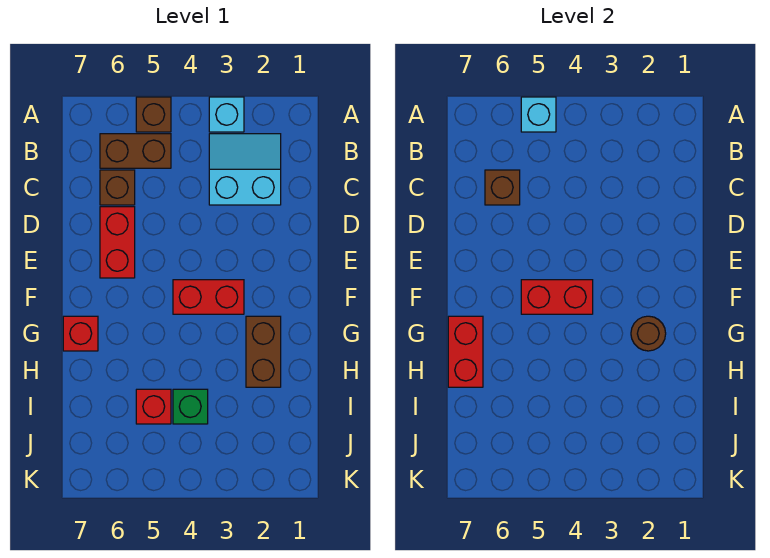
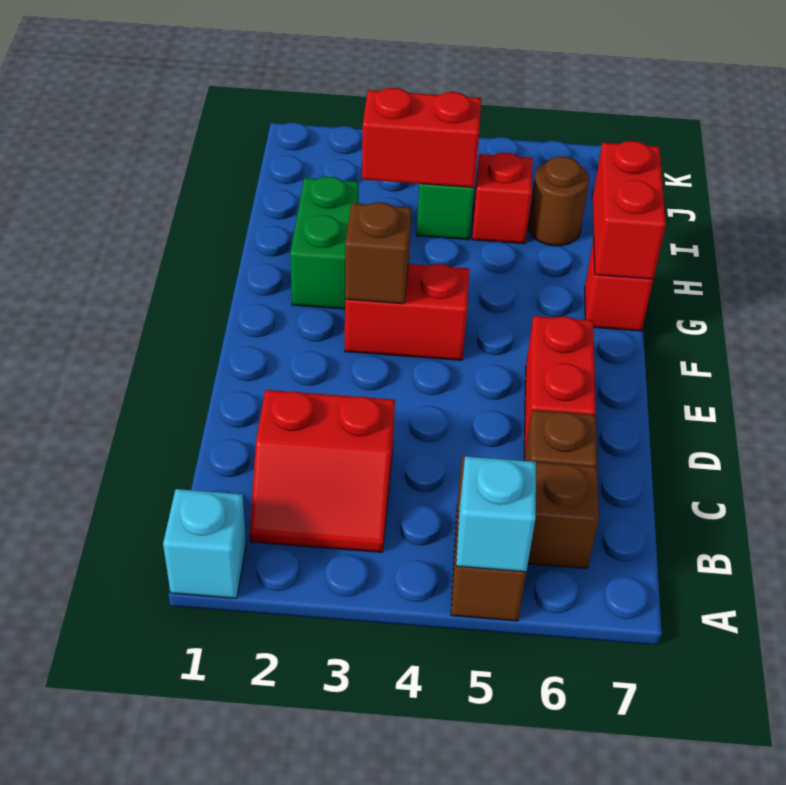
cyan brick A3 level 1 -> cyan brick A1 level 1
cyan slope B2:C3 level 1 top C -> red slope B2:C3 level 1 top C
brown brick C6 level 2 -> brown brick F3 level 2
red brick F4:F5 level 2 -> red brick I3:I4 level 2
brown brick G2:H2 level 1 -> green brick G2:H2 level 1
brown round brick G2 level 2 -> brown round brick I6 level 1

